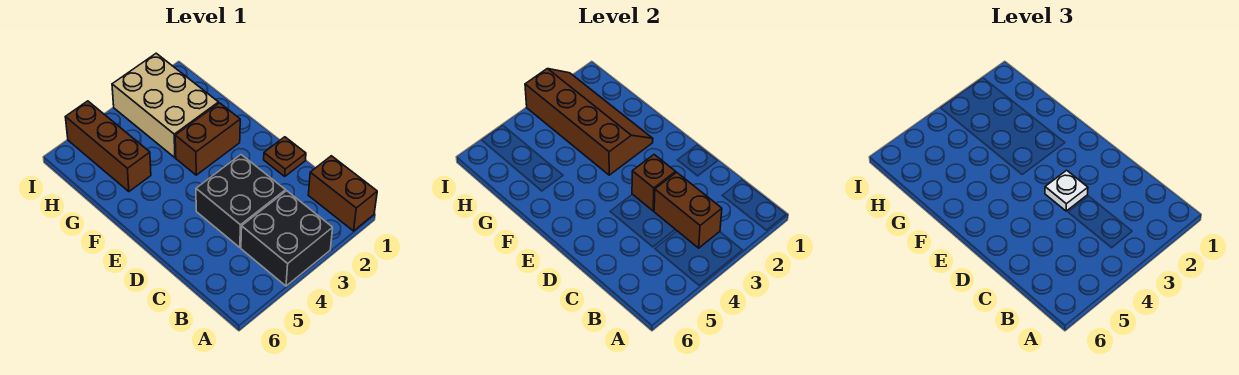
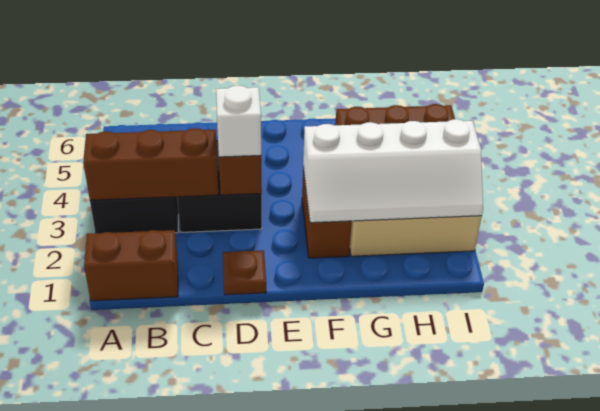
brown brick B3:C3 level 2 -> brown brick A3:C3 level 2
white plate D3 level 3 -> white brick D3 level 3
brown slope F2:I3 level 2 top 3 -> white slope F2:I3 level 2 top 3

